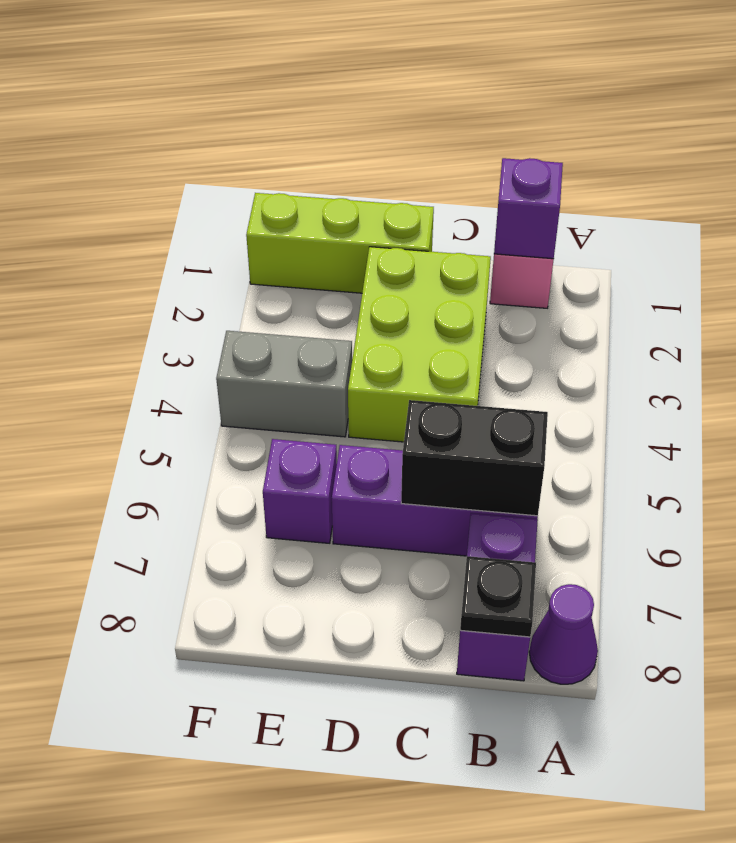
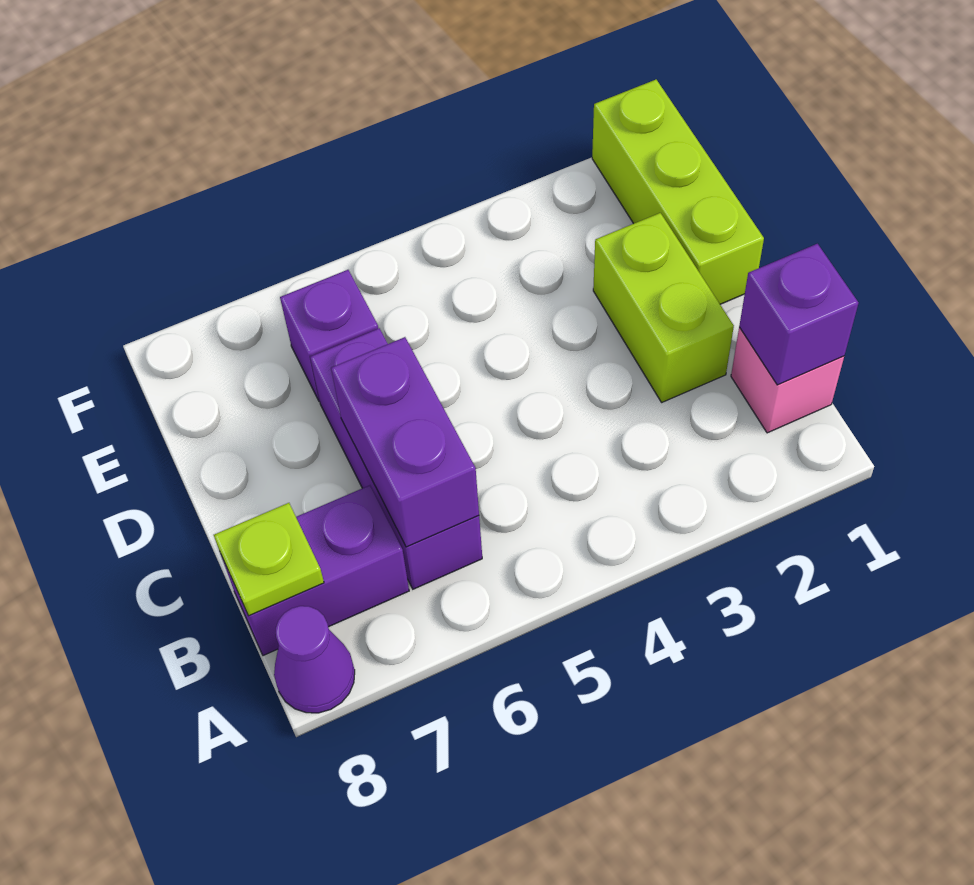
black brick B6:C6 level 2 -> purple brick B6:C6 level 2
black plate B8 level 2 -> lime plate B8 level 2
lime brick C2:D4 level 1 -> lime brick C2:D2 level 1
grey brick E4:F4 level 1 -> none

